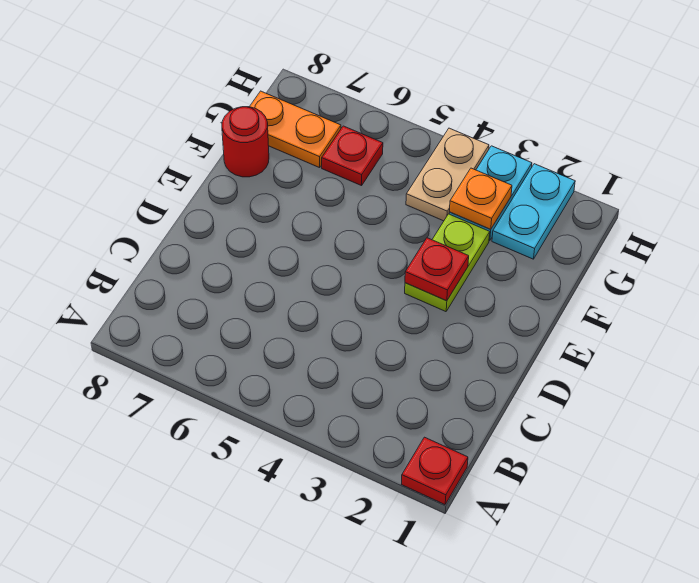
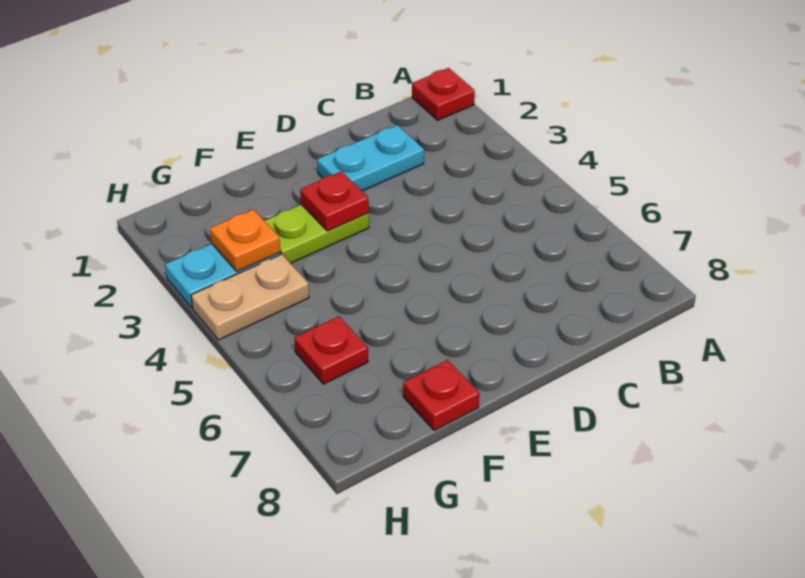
red round brick F8 level 1 -> red plate F8 level 1
cyan plate G2:H2 level 1 -> cyan plate C2:D2 level 1
orange plate G7:G8 level 1 -> none

